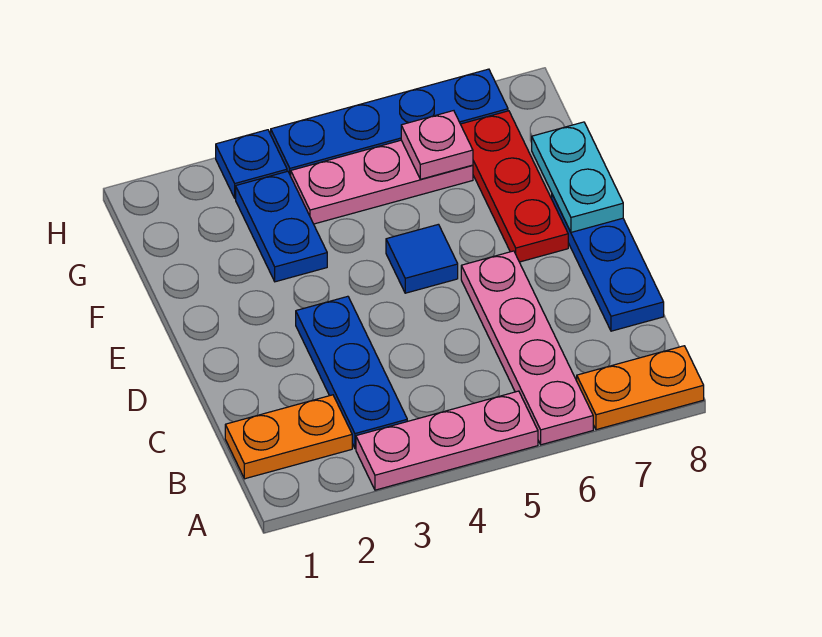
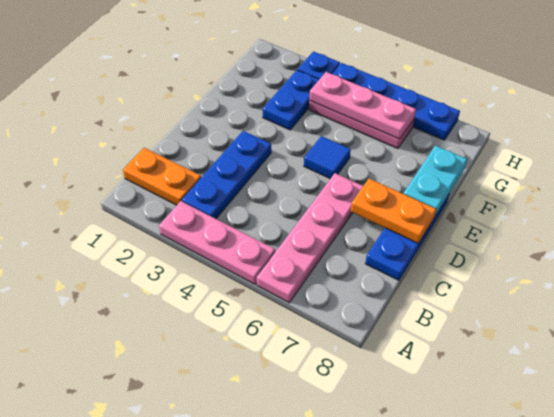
orange plate A7:A8 level 1 -> orange plate D7:D8 level 2
red plate E7:G7 level 1 -> none
pink plate G6 level 2 -> pink plate G4:G6 level 2

